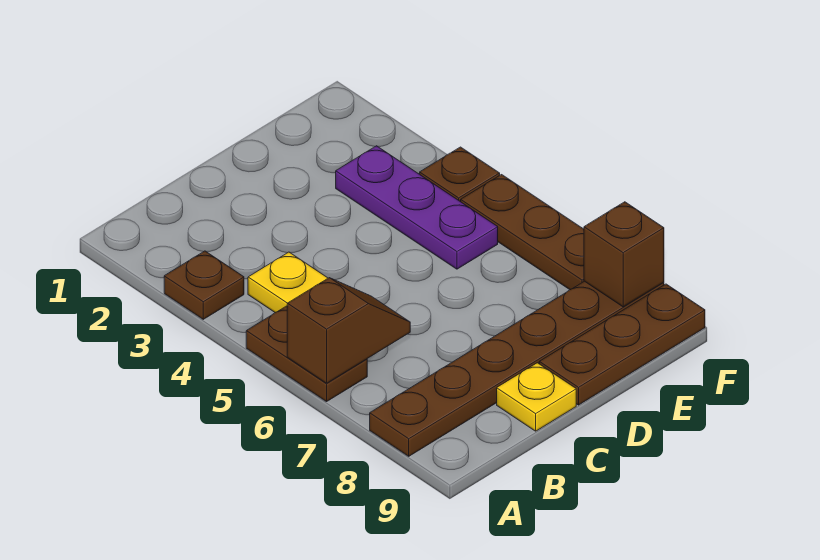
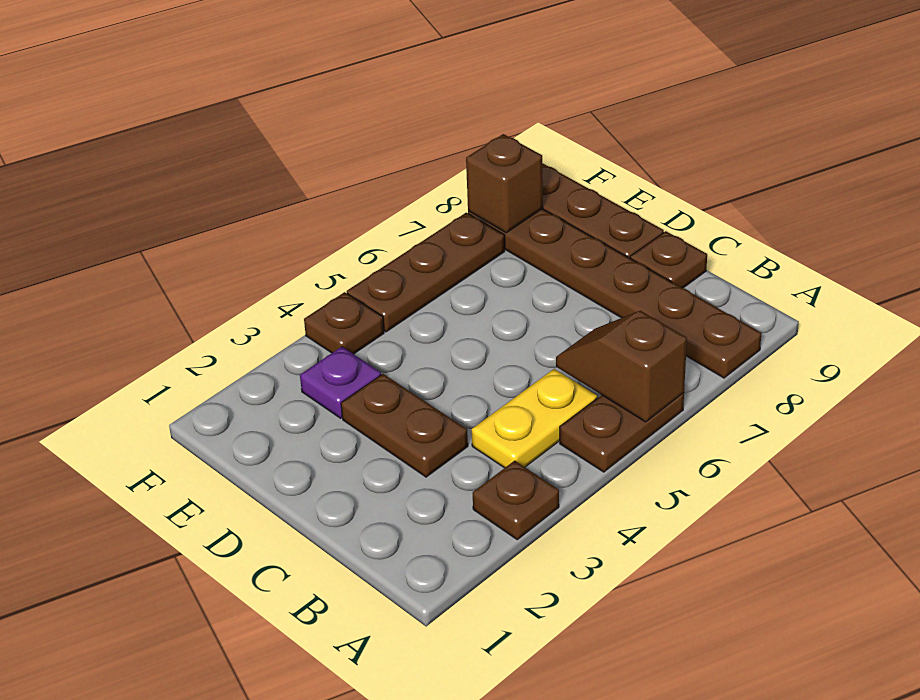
none -> brown plate C3:D3 level 1
yellow plate C9 level 1 -> brown plate C9 level 1
purple plate E3:E5 level 1 -> purple plate E3 level 1

